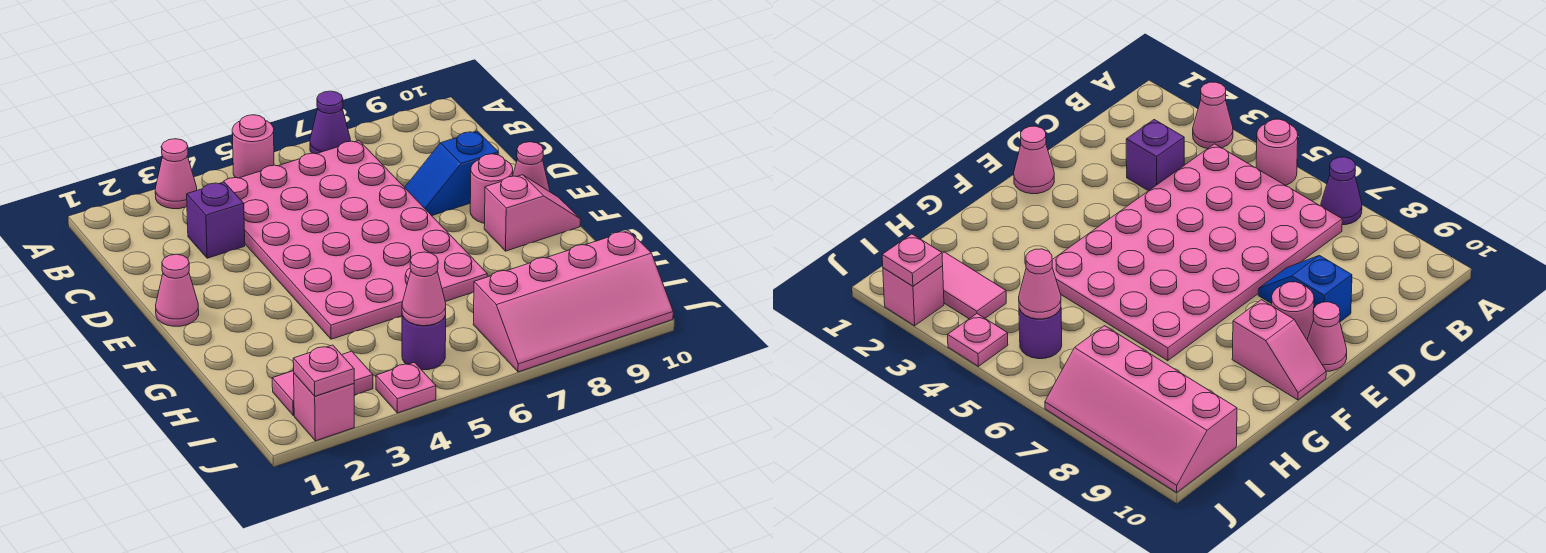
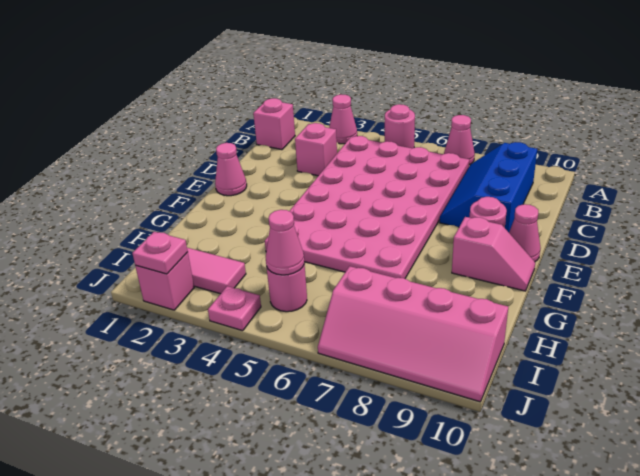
purple cone A7 level 1 -> pink cone A7 level 1
none -> pink brick B1 level 1
purple brick C3 level 1 -> pink brick C3 level 1
blue slope D8:D9 level 1 top 9 -> blue slope B8:D9 level 1 top 9
purple round brick I5 level 1 -> pink round brick I5 level 1

